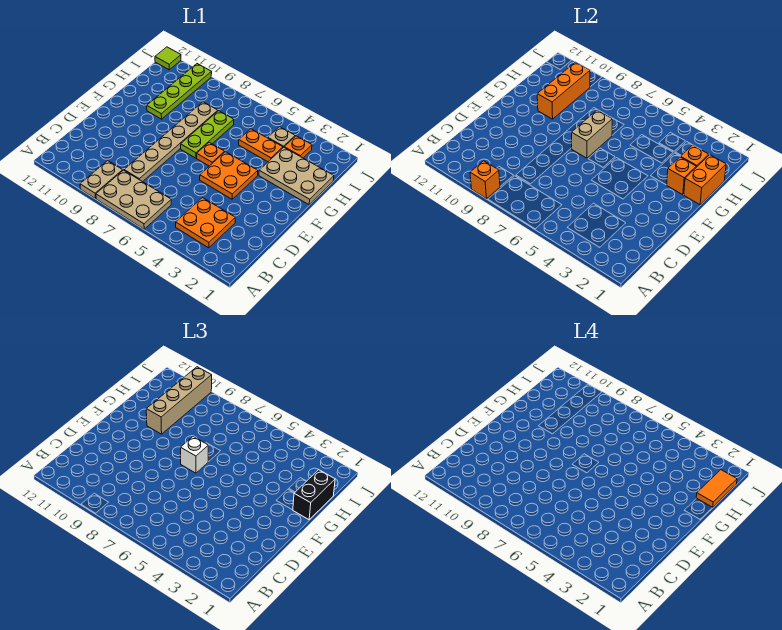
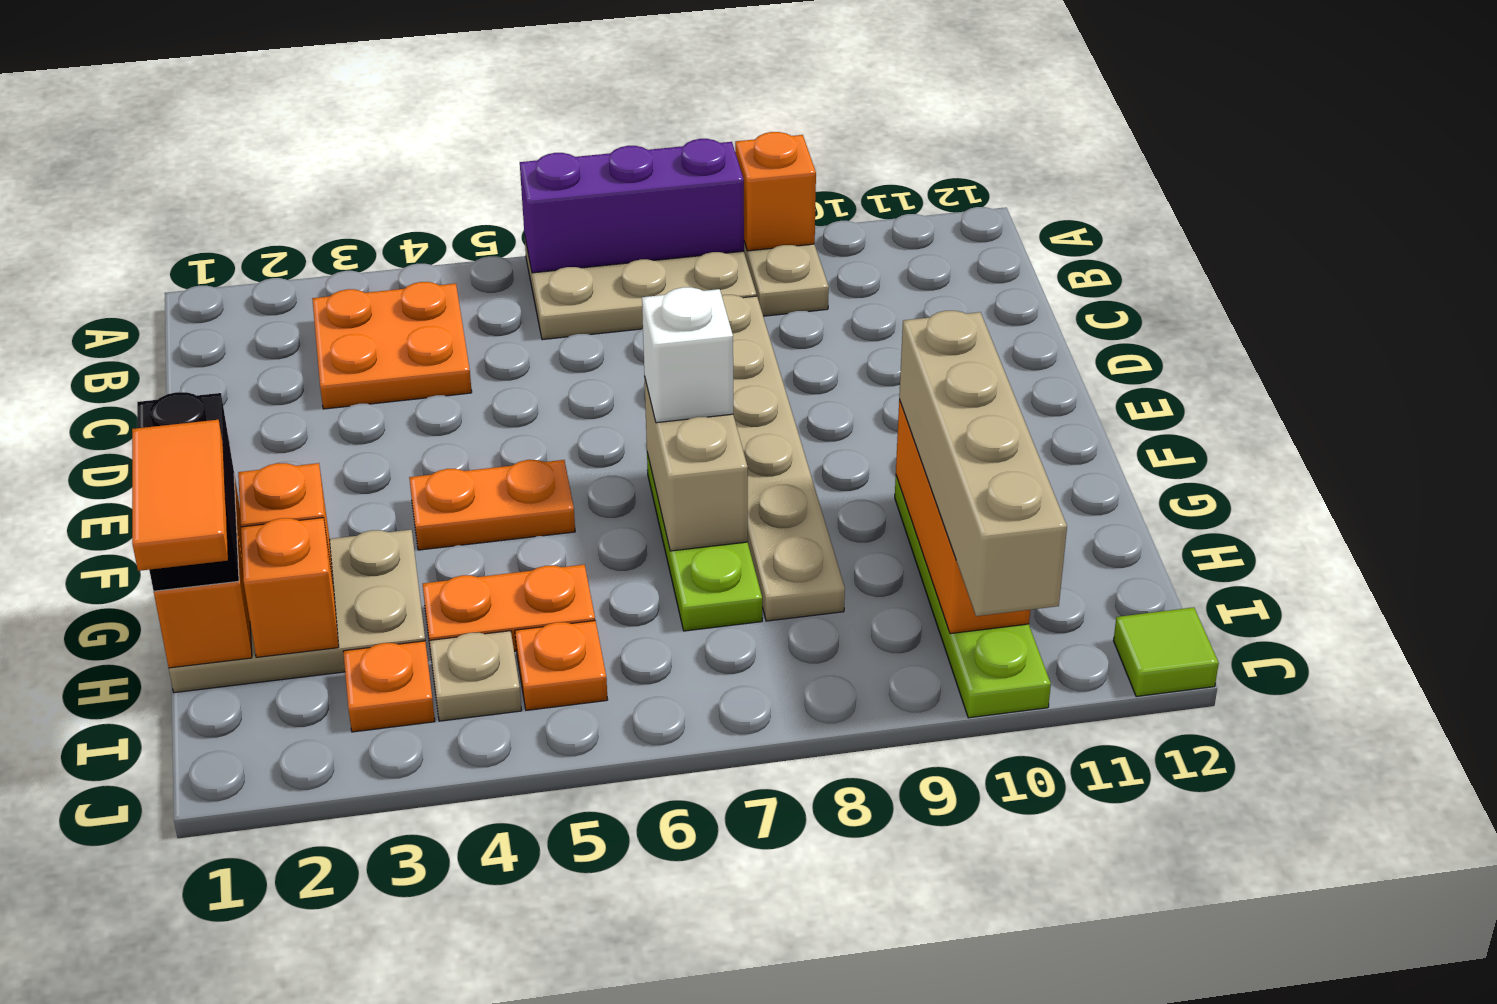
none -> purple brick A6:A8 level 2
orange plate E4:F5 level 1 -> orange plate F4:F5 level 1
orange plate F6 level 1 -> orange plate I5 level 1

